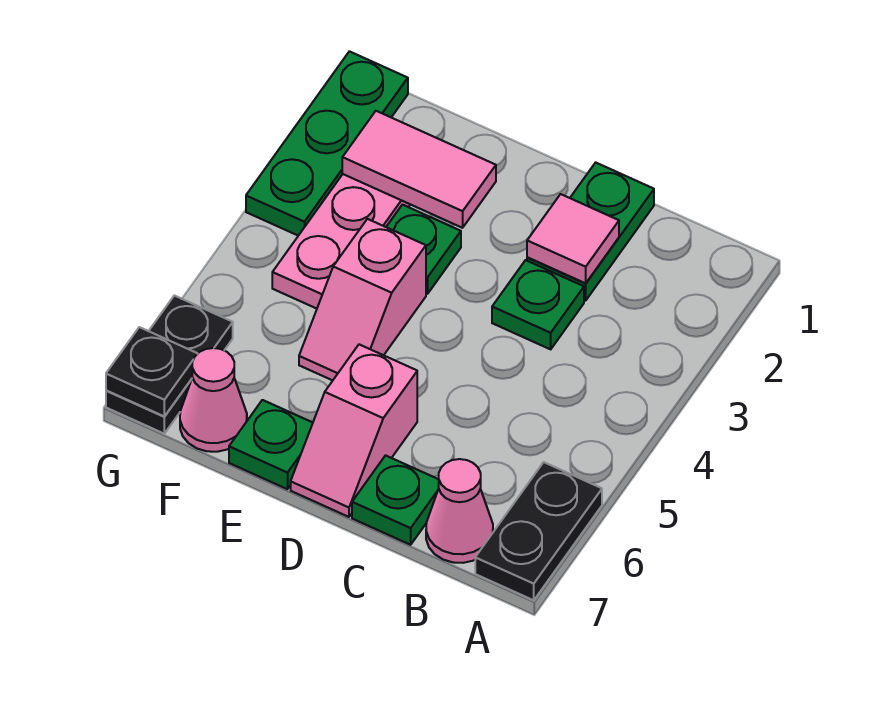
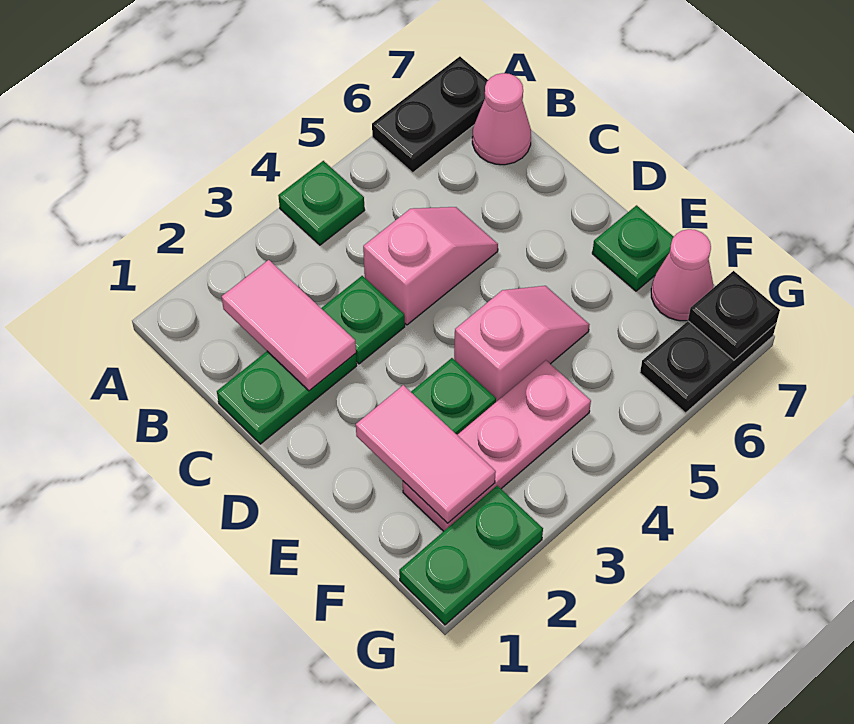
pink tile C2 level 2 -> pink tile B2:C2 level 2
green plate C7 level 1 -> green plate A4 level 1
pink slope D6:D7 level 1 top 6 -> pink slope C4:C5 level 1 top 4
green plate G1:G3 level 1 -> green plate G1:G2 level 1

